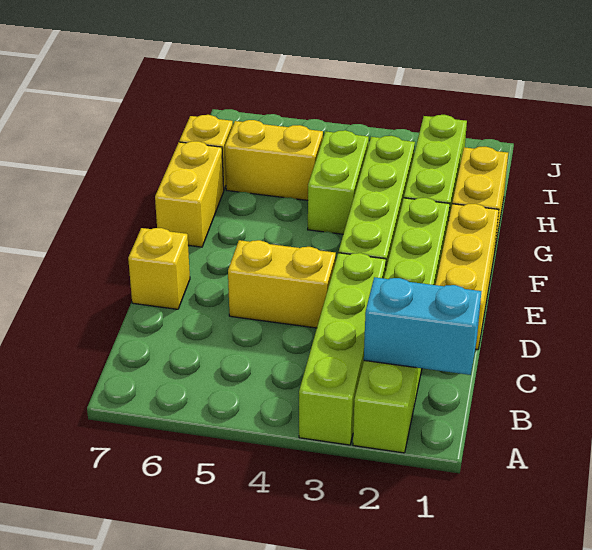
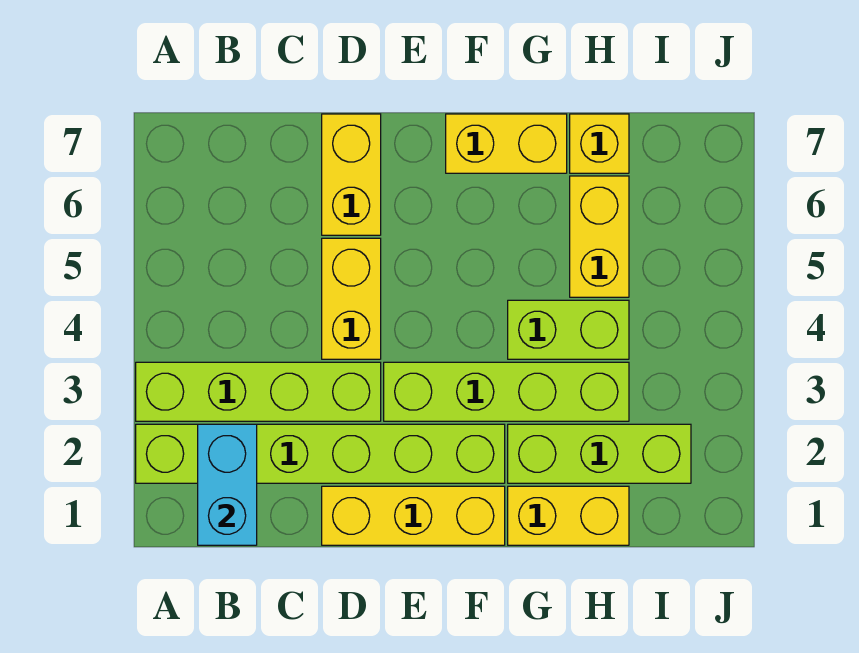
yellow brick D7 level 1 -> yellow brick D6:D7 level 1

